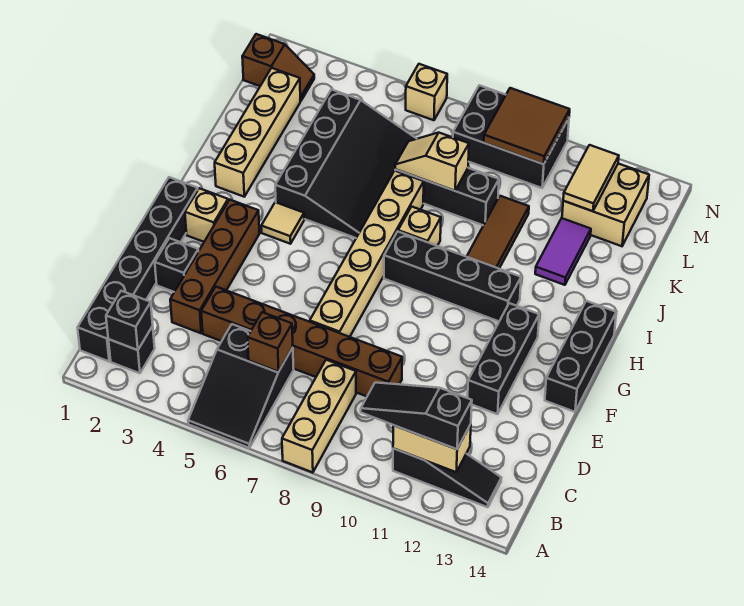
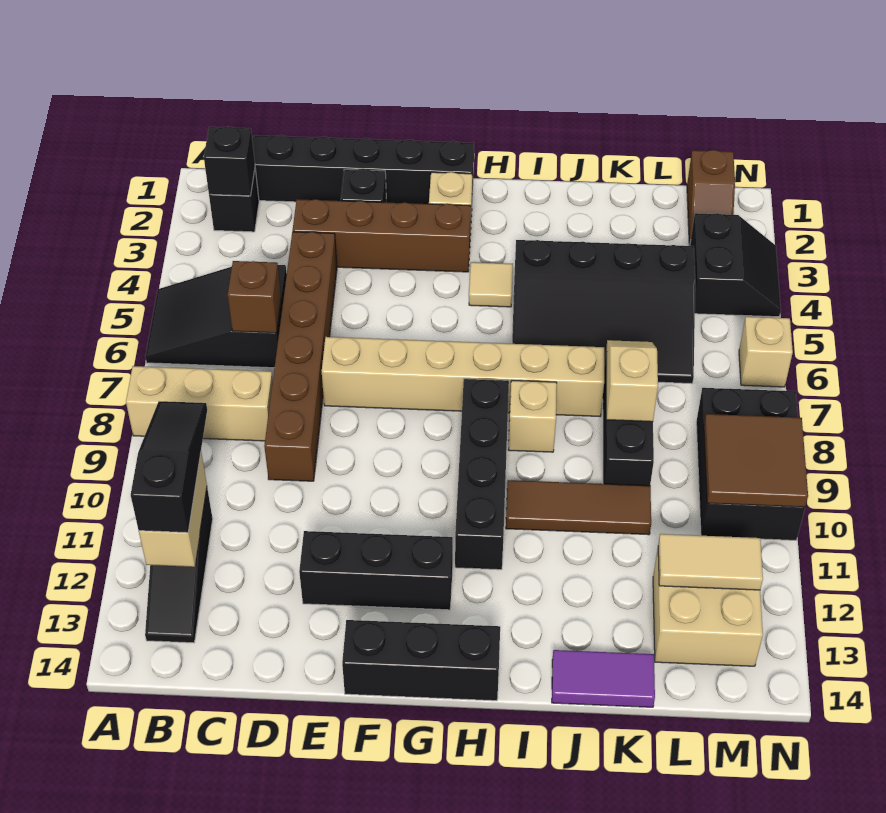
tan brick I2:L2 level 1 -> none
purple tile J12:K12 level 1 -> purple tile J14:K14 level 1
none -> black slope M3:N4 level 1 top M

